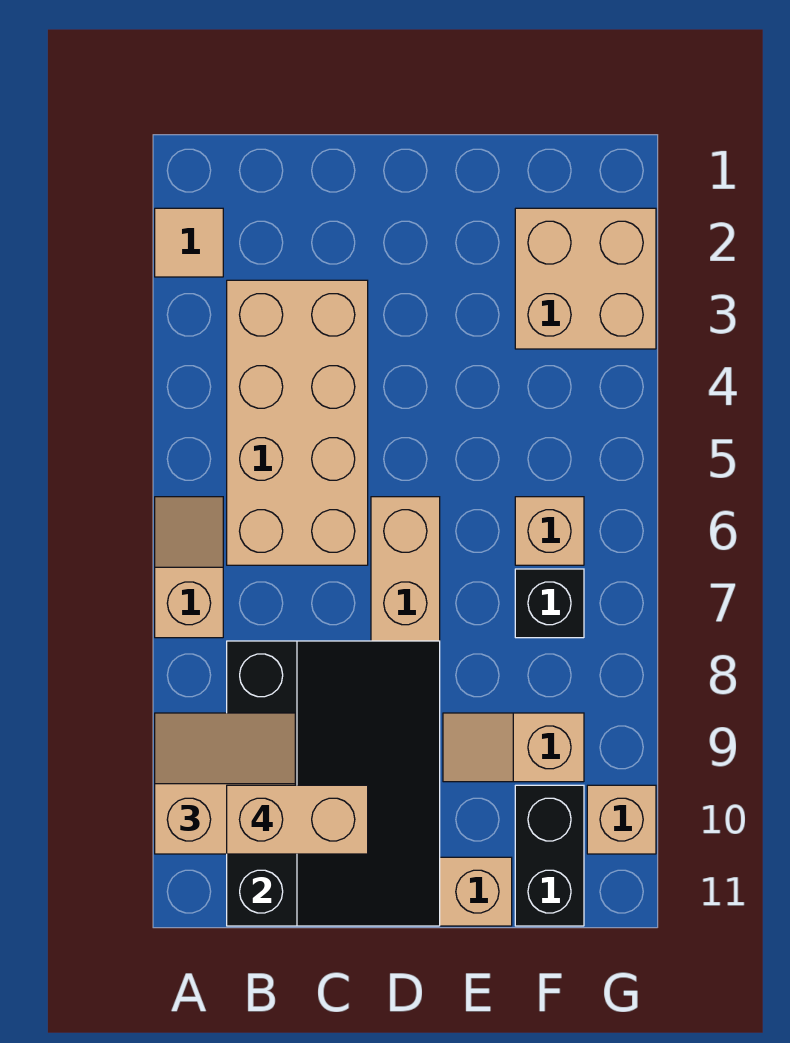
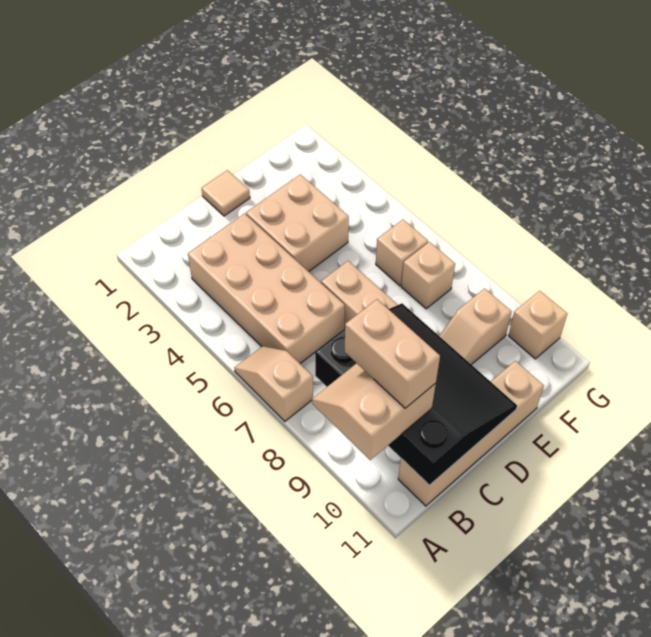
tan tile A2 level 1 -> tan tile D1 level 1
tan brick B10:C10 level 4 -> tan brick B9:B10 level 4
tan brick F2:G3 level 1 -> tan brick D3:E4 level 1
black brick F7 level 1 -> tan brick F7 level 1
black brick F10:F11 level 1 -> none

